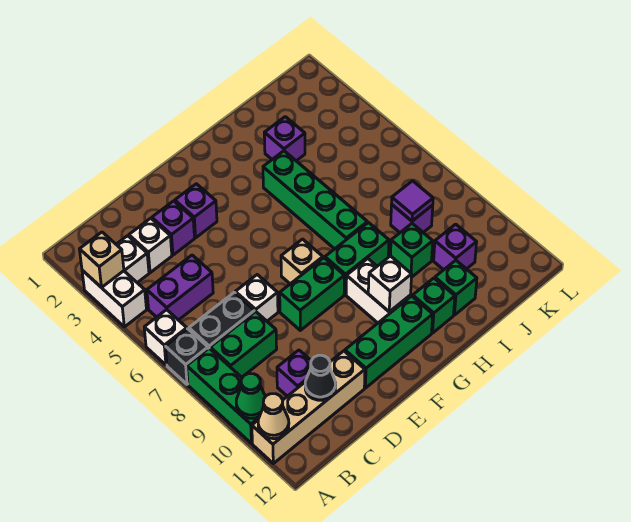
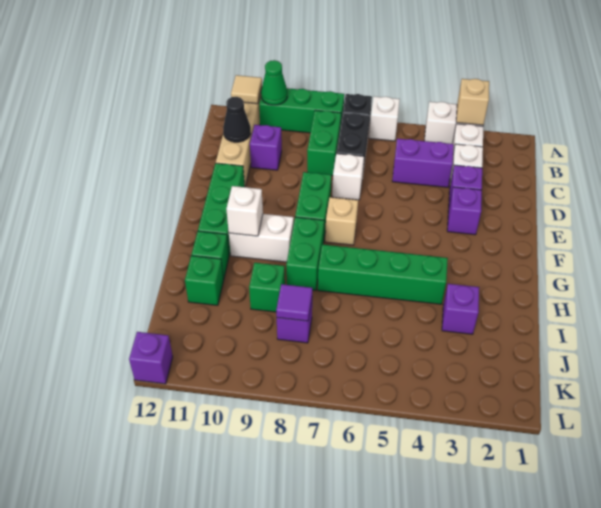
tan cone A11 level 2 -> tan tile A11 level 2
purple brick B5:C5 level 1 -> purple brick C4:C5 level 1
purple brick J10 level 1 -> purple brick L12 level 1

